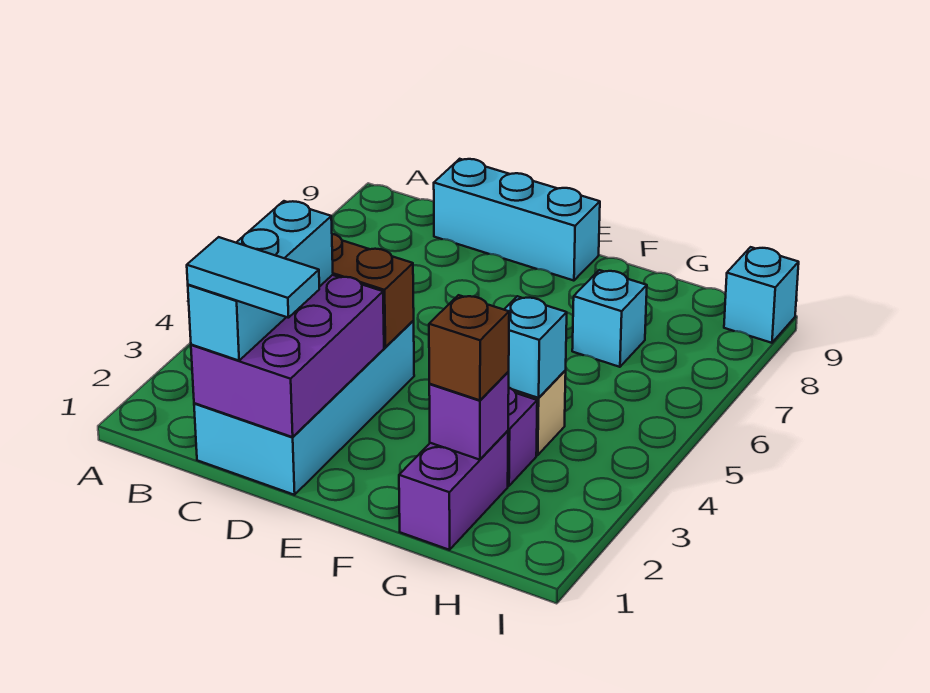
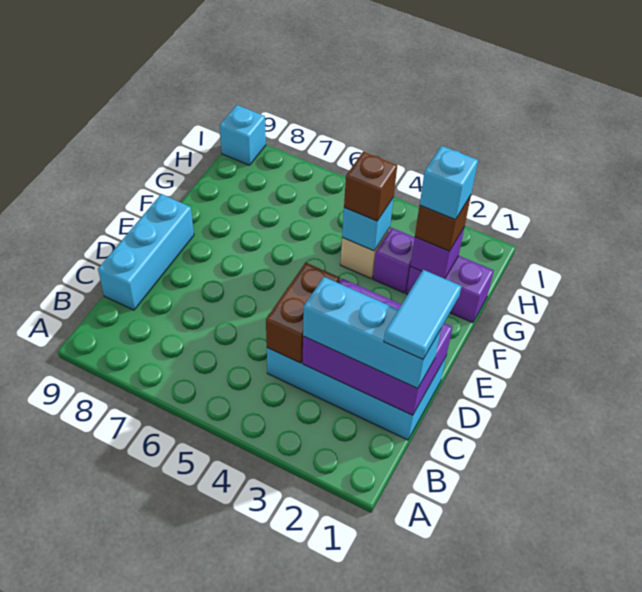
none -> brown brick G4 level 3
cyan brick G7 level 1 -> cyan brick G2 level 4

